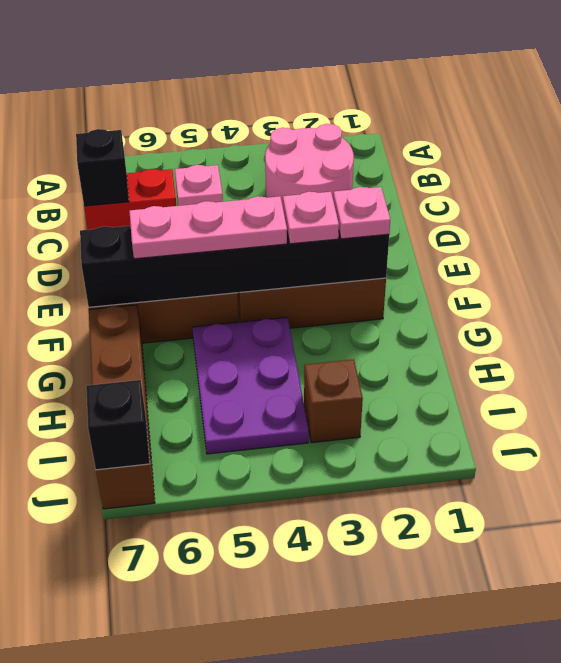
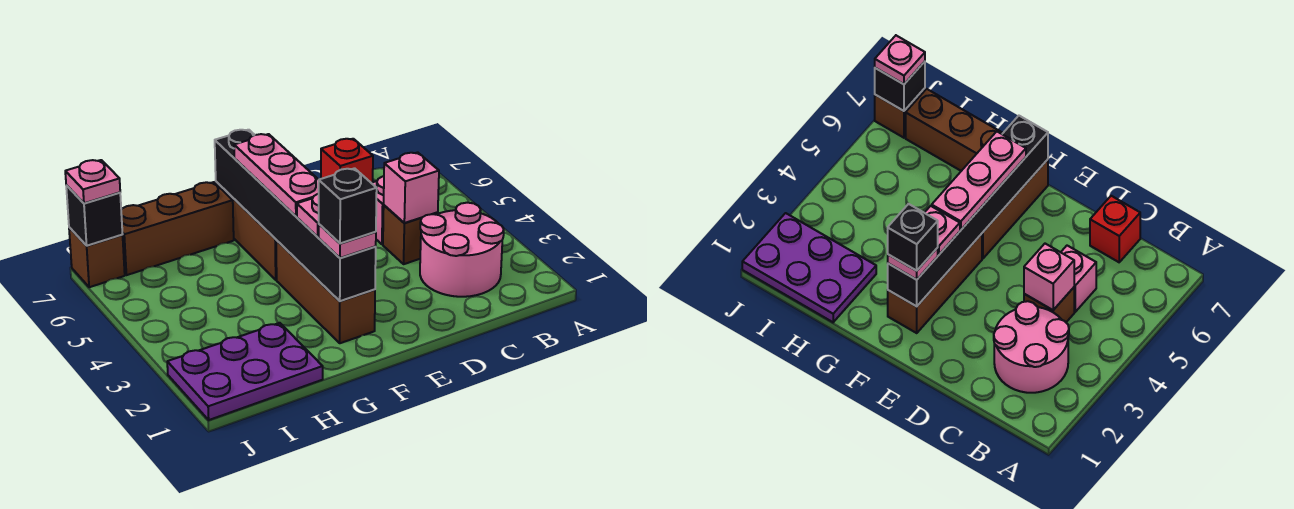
none -> pink brick C4 level 2
red brick C6:C7 level 1 -> red brick C7 level 1
black brick C7 level 2 -> black brick F2 level 4
purple plate G4:I5 level 1 -> purple plate H1:J2 level 1
brown brick I3 level 1 -> brown brick C4 level 1
none -> pink plate J7 level 3

